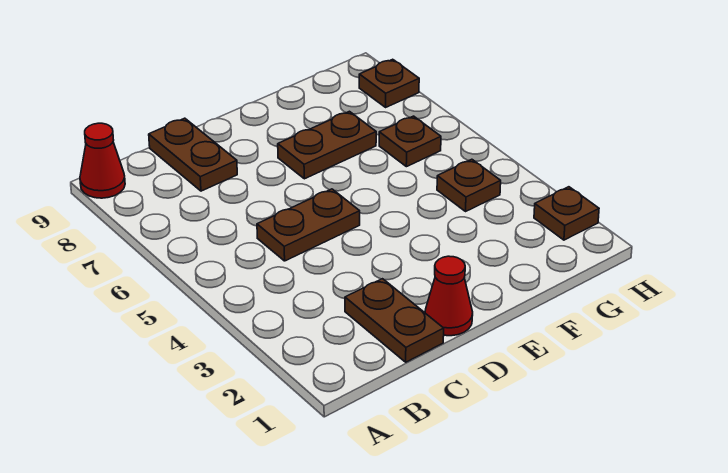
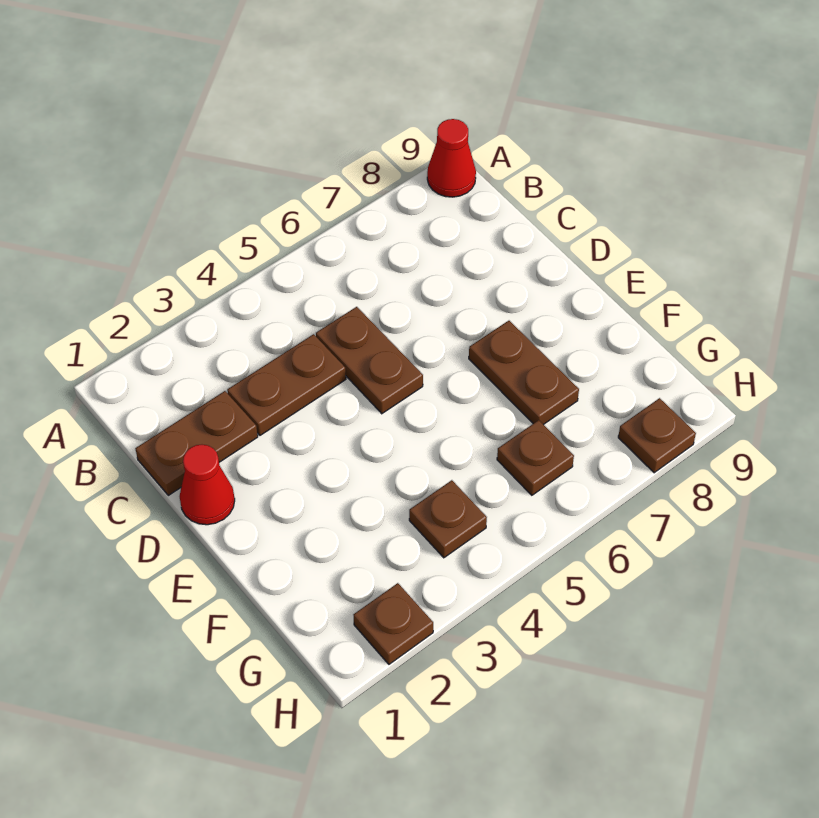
brown plate C8:C9 level 1 -> brown plate C3:C4 level 1

